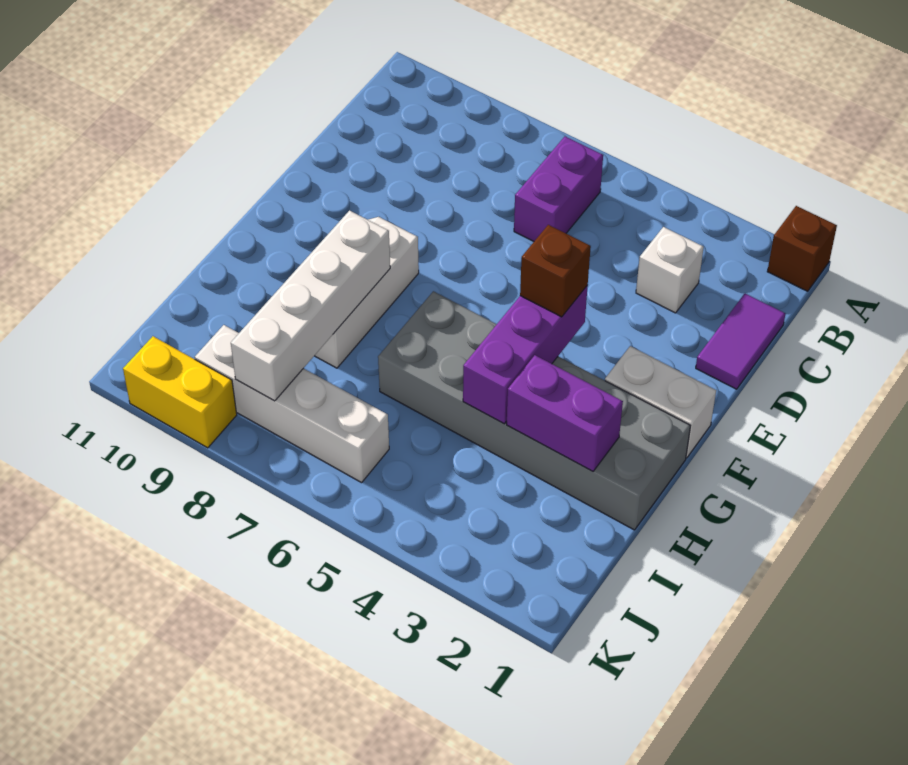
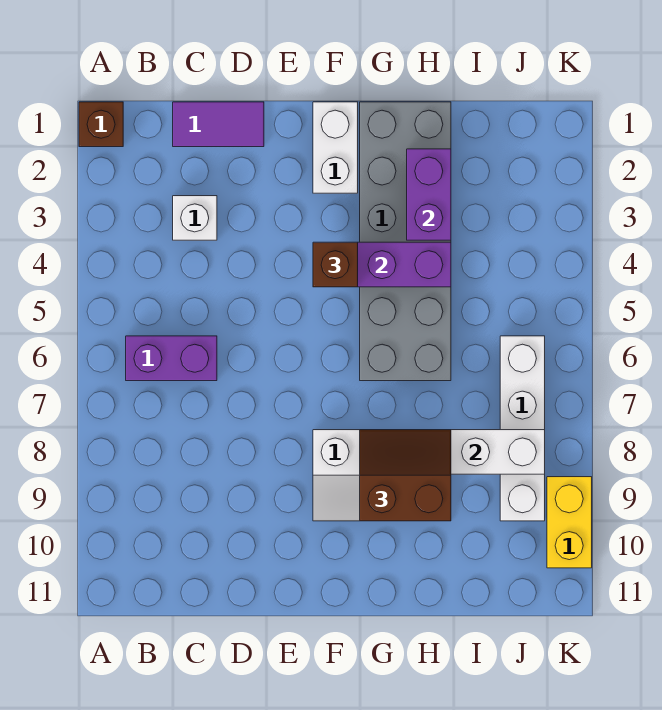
none -> brown slope G8:H9 level 3 top 9

